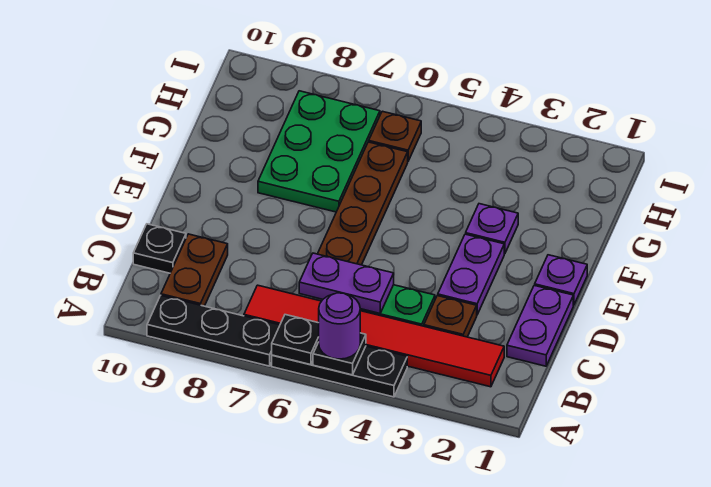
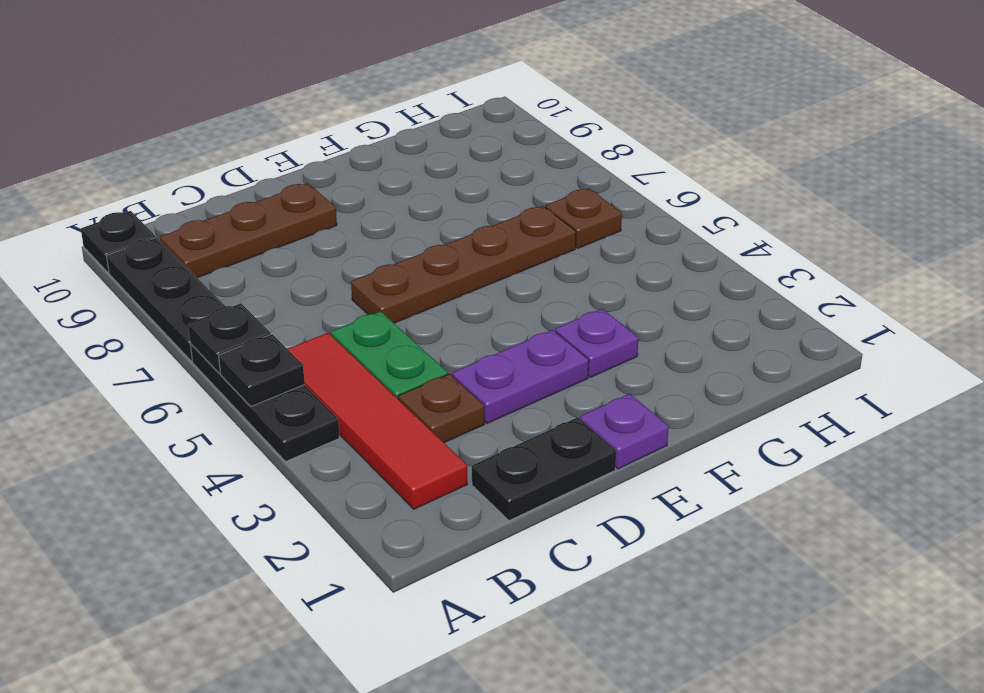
purple round brick A5 level 3 -> none
red tile B2:B7 level 1 -> red tile B2:B5 level 1
brown plate B9:C9 level 1 -> brown plate B9:D9 level 1
purple plate C1:D1 level 1 -> black plate C1:D1 level 1
purple plate C5:C6 level 2 -> none
black plate C10 level 1 -> black plate A10 level 1
green plate F7:H8 level 1 -> none

